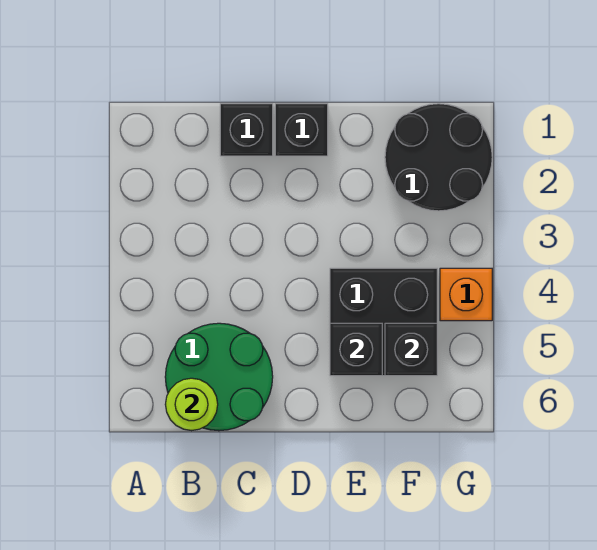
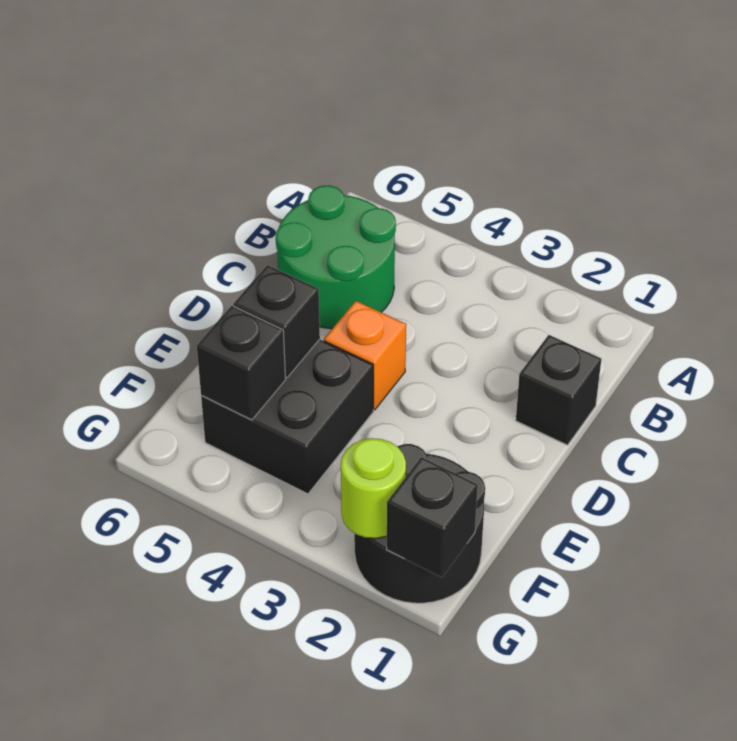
lime round brick B6 level 2 -> lime round brick G2 level 2
black brick D1 level 1 -> black brick G1 level 2
orange brick G4 level 1 -> orange brick D4 level 1

